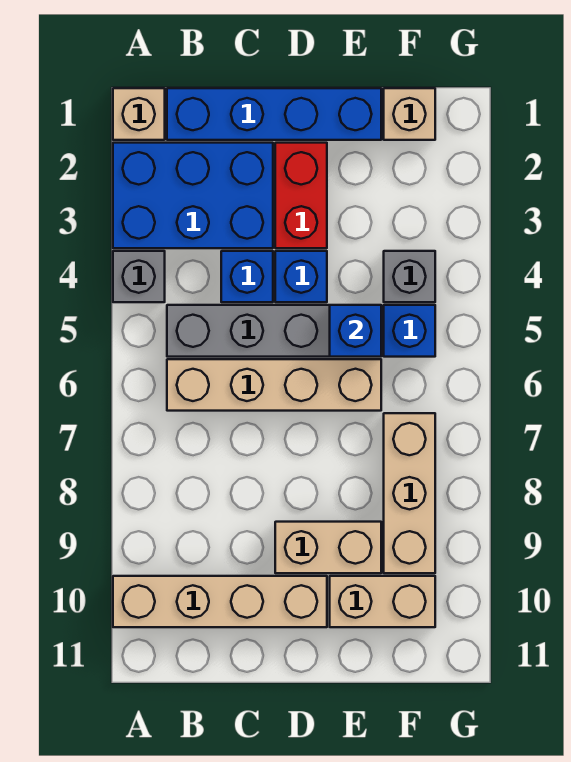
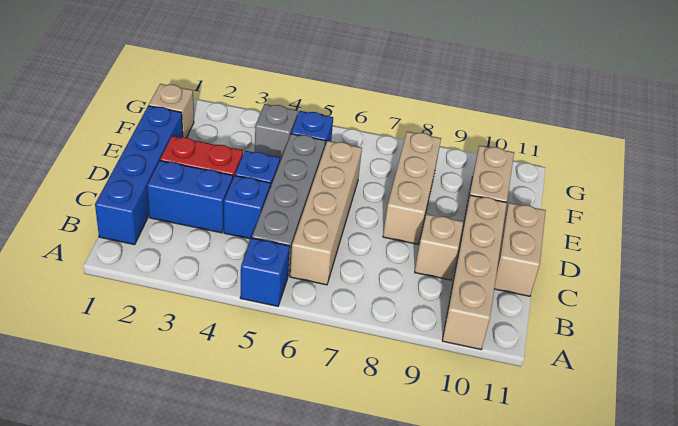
tan brick A1 level 1 -> tan brick C9 level 1
blue brick A2:C3 level 1 -> blue brick C2:C3 level 1
grey brick A4 level 1 -> none
tan brick D9:E9 level 1 -> tan brick C11:D11 level 1
blue brick E5 level 2 -> blue brick A5 level 1
tan brick F7:F9 level 1 -> tan brick D8:F8 level 1

